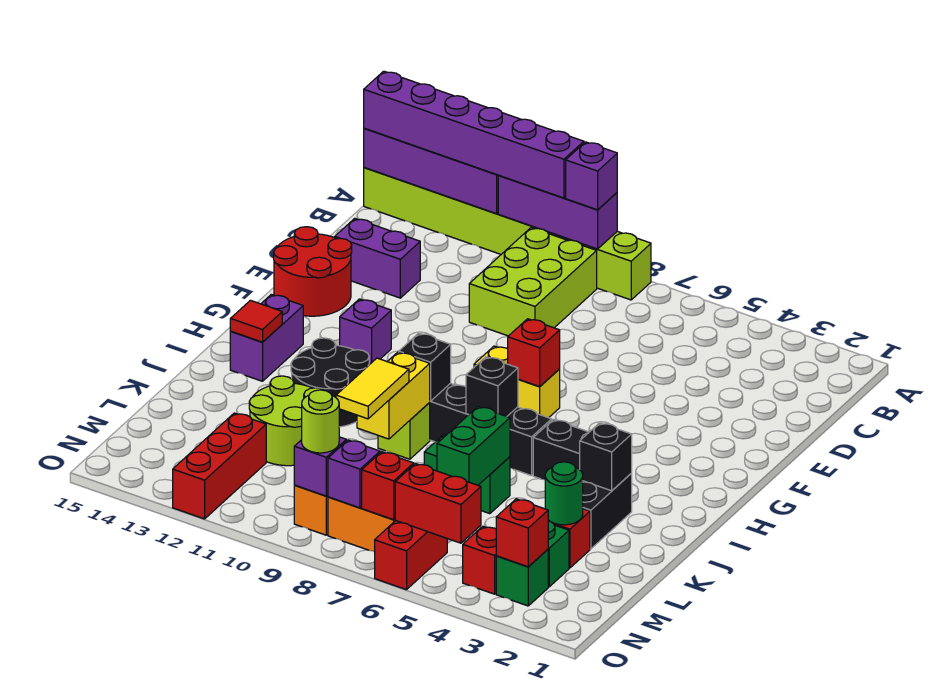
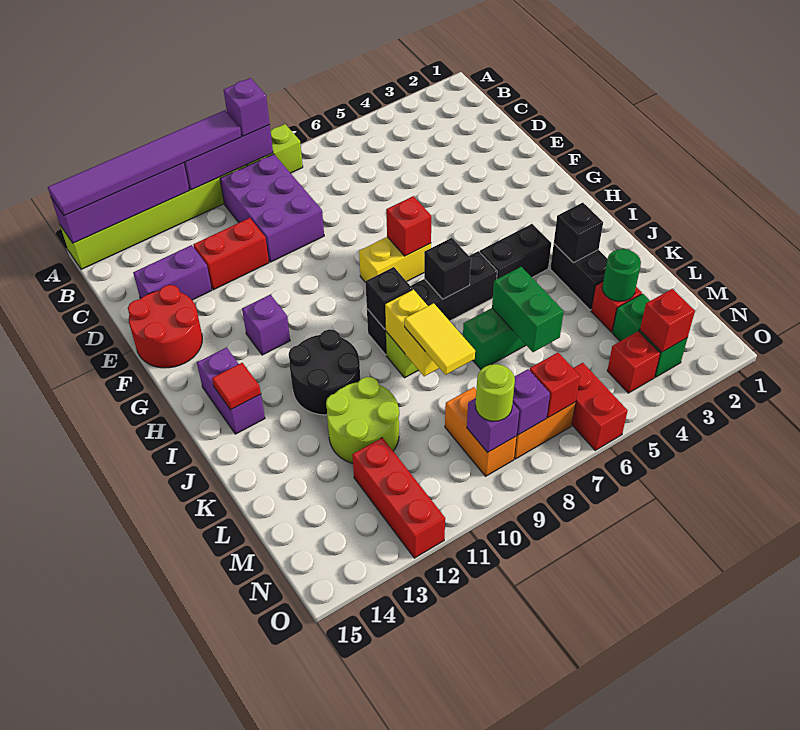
purple brick A10:A15 level 3 -> purple tile A10:A15 level 3
lime brick B9:D10 level 1 -> purple brick B9:D10 level 1
red brick N5:N6 level 2 -> red brick D11:D12 level 1

